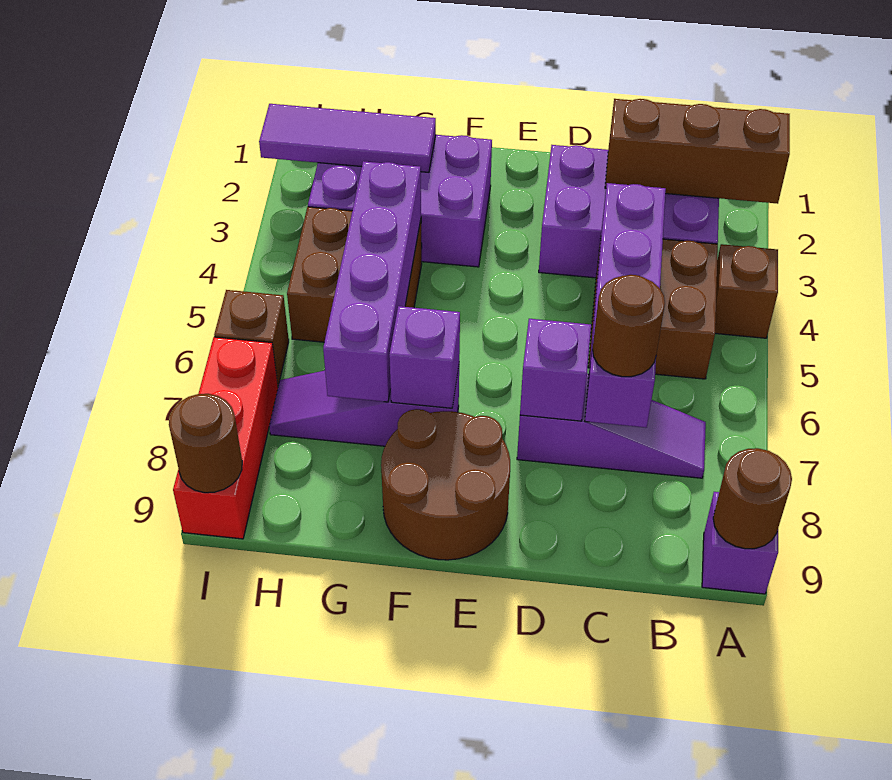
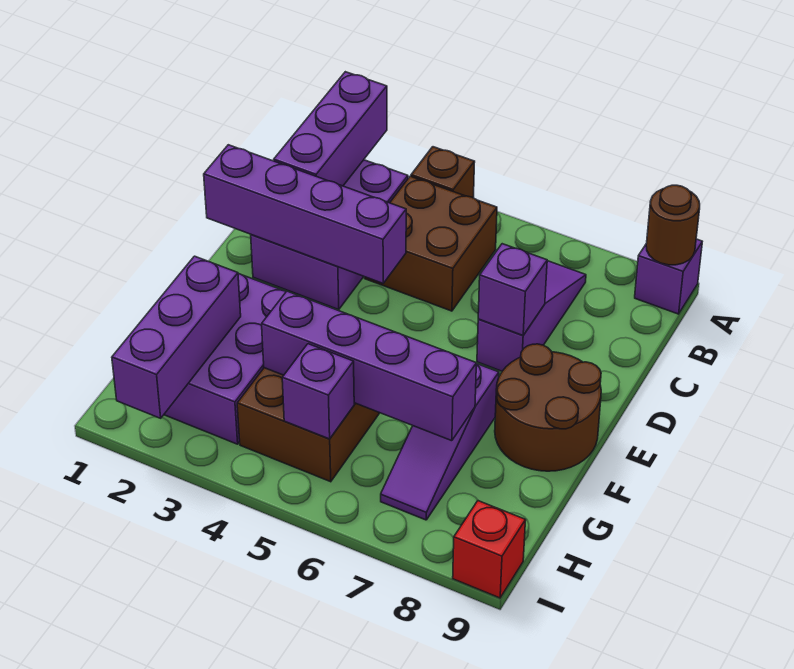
brown brick A2:C2 level 2 -> purple brick A2:C2 level 2
purple brick C4:C7 level 2 -> purple brick D1:D4 level 2
brown round brick C7 level 3 -> none
purple brick F7 level 2 -> purple brick H5 level 2
purple tile G2:I2 level 2 -> purple brick G2:I2 level 2
brown brick I6 level 1 -> none
red brick I7:I9 level 1 -> red brick I9 level 1
brown round brick I9 level 2 -> none

